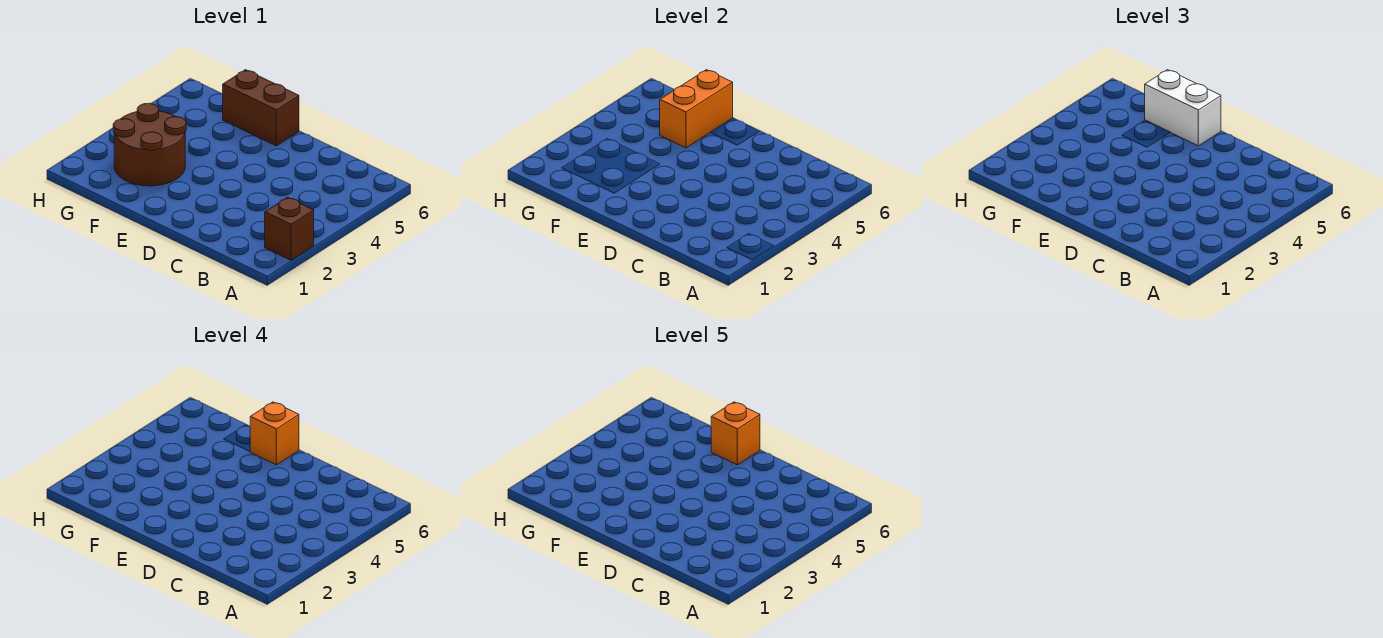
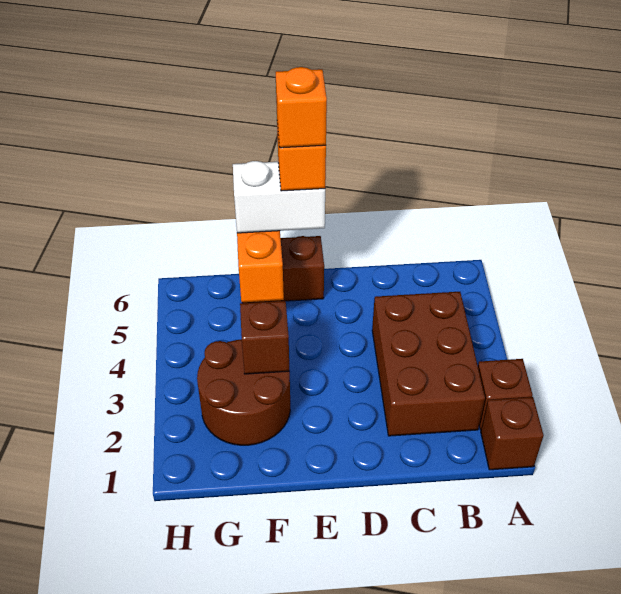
none -> brown brick A1 level 1
none -> brown brick B2:C4 level 1
none -> brown brick F3 level 2

